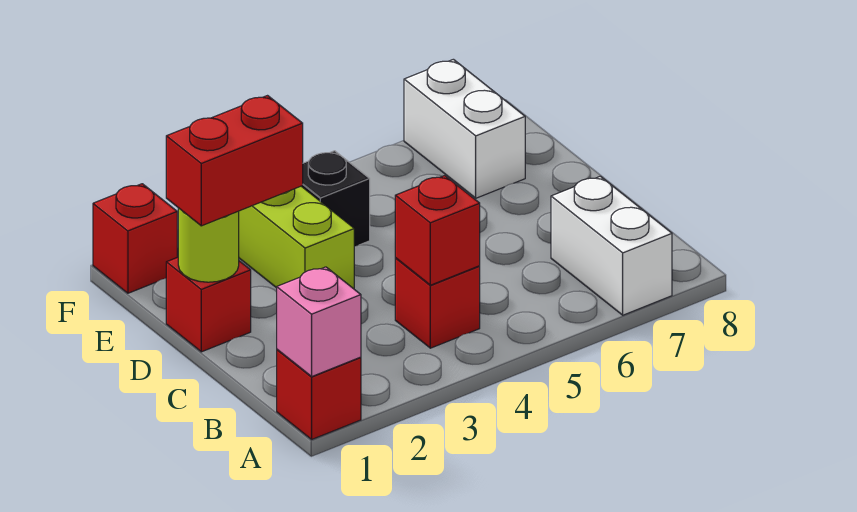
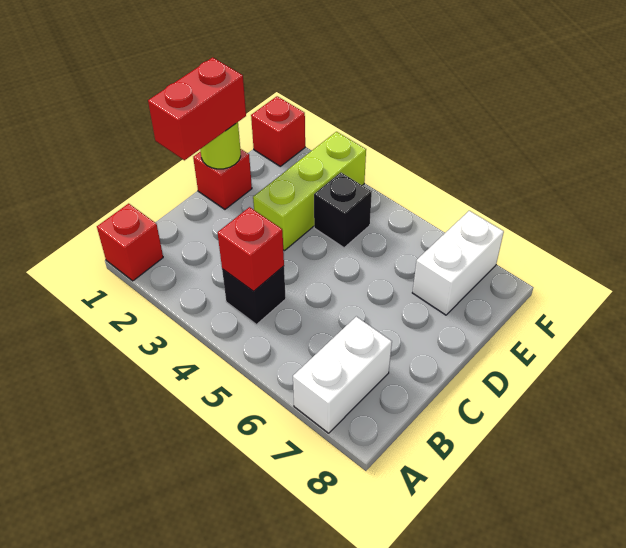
pink brick A1 level 2 -> none
red brick B4 level 1 -> black brick B4 level 1
red brick D1:D2 level 3 -> red brick C1:D1 level 3

